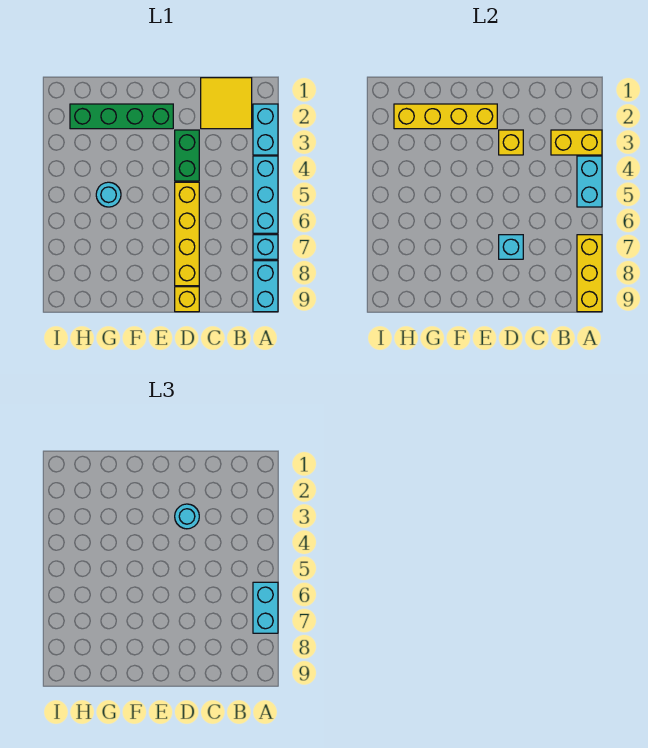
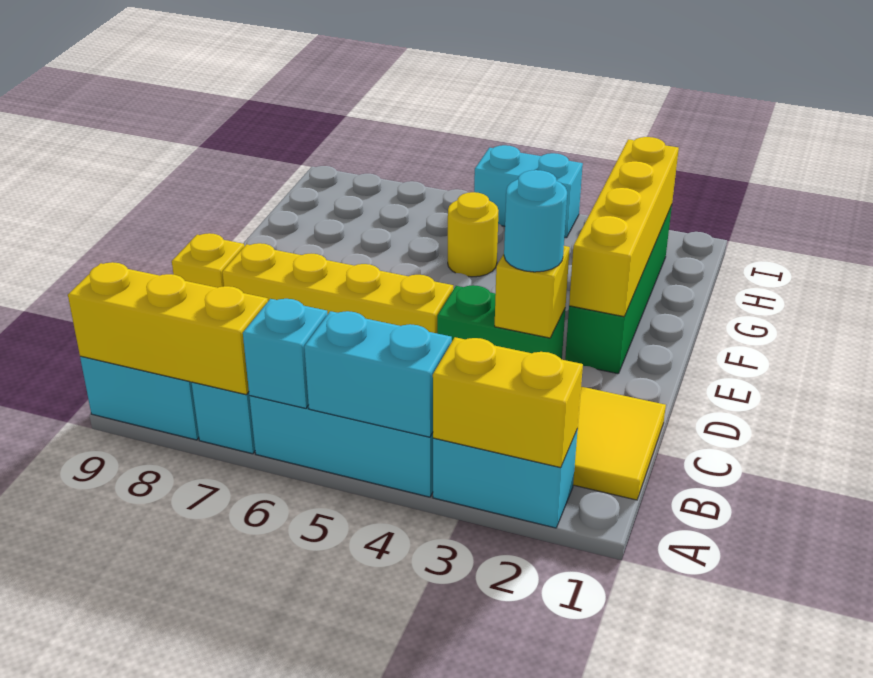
yellow brick A3:B3 level 2 -> yellow brick A2:A3 level 2
cyan brick A6:A7 level 3 -> cyan brick I4:I5 level 1
cyan brick D7 level 2 -> cyan brick A6 level 2
cyan round brick G5 level 1 -> yellow round brick G5 level 1

